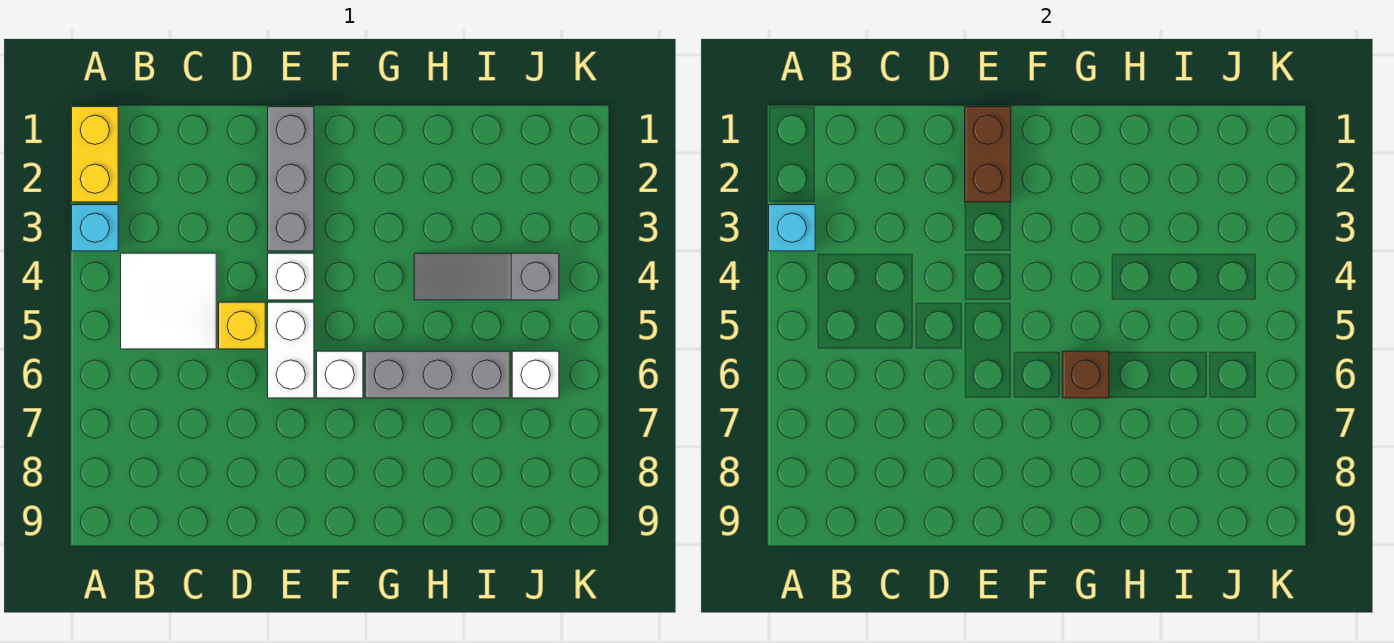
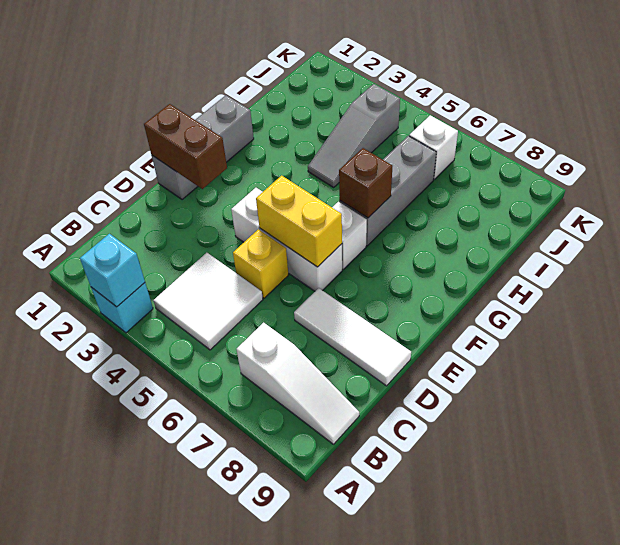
yellow brick A1:A2 level 1 -> yellow brick E5:E6 level 2
none -> white slope B7:B9 level 1 top 7
none -> white tile D7:D9 level 1
grey brick E1:E3 level 1 -> grey brick E1:G1 level 1

